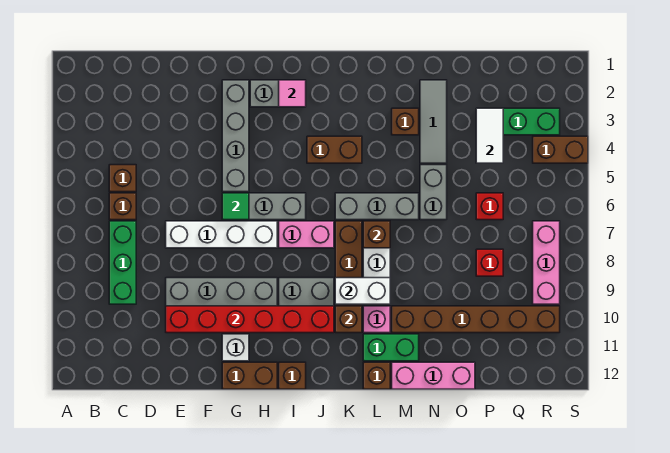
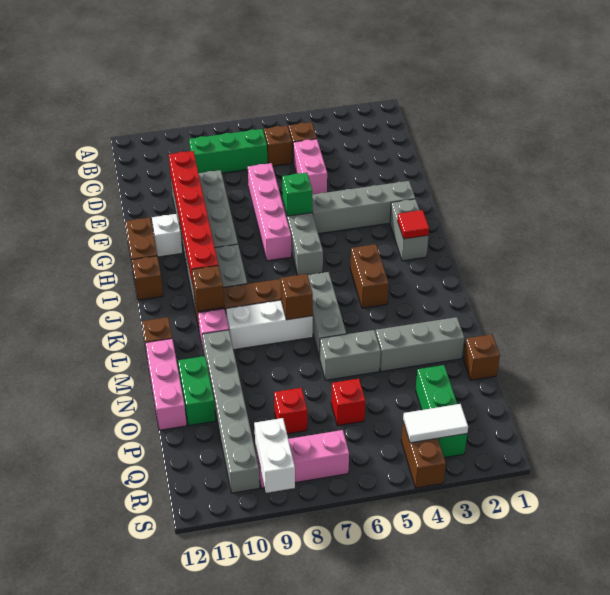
white brick E7:H7 level 1 -> pink brick E7:H7 level 1
green tile G6 level 2 -> green brick G6 level 2
pink tile I2 level 2 -> red tile I2 level 2
pink brick I7:J7 level 1 -> pink brick D5:E5 level 1
white brick K9:L9 level 2 -> white brick R9:S9 level 2
green brick L11:M11 level 1 -> green brick N11:O11 level 1
brown brick M3 level 1 -> brown brick O1 level 1
brown brick M10:R10 level 1 -> grey brick M10:R10 level 1
grey tile N2:N4 level 1 -> grey brick N2:N4 level 1
white tile P3:P4 level 2 -> white tile R3:R4 level 2

